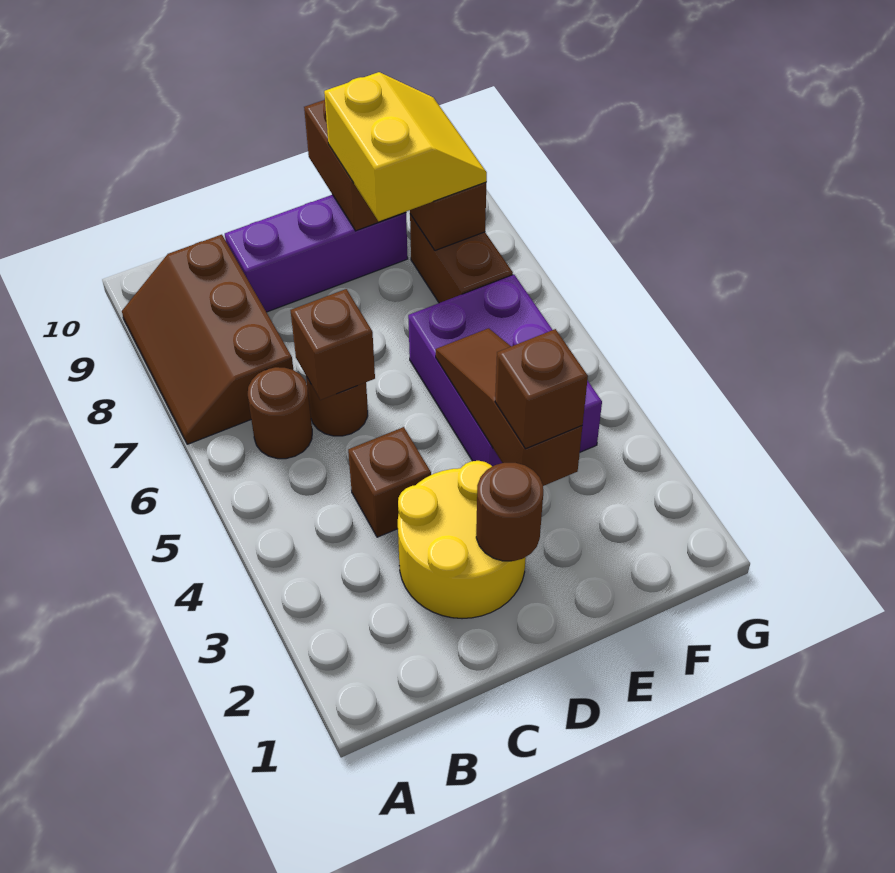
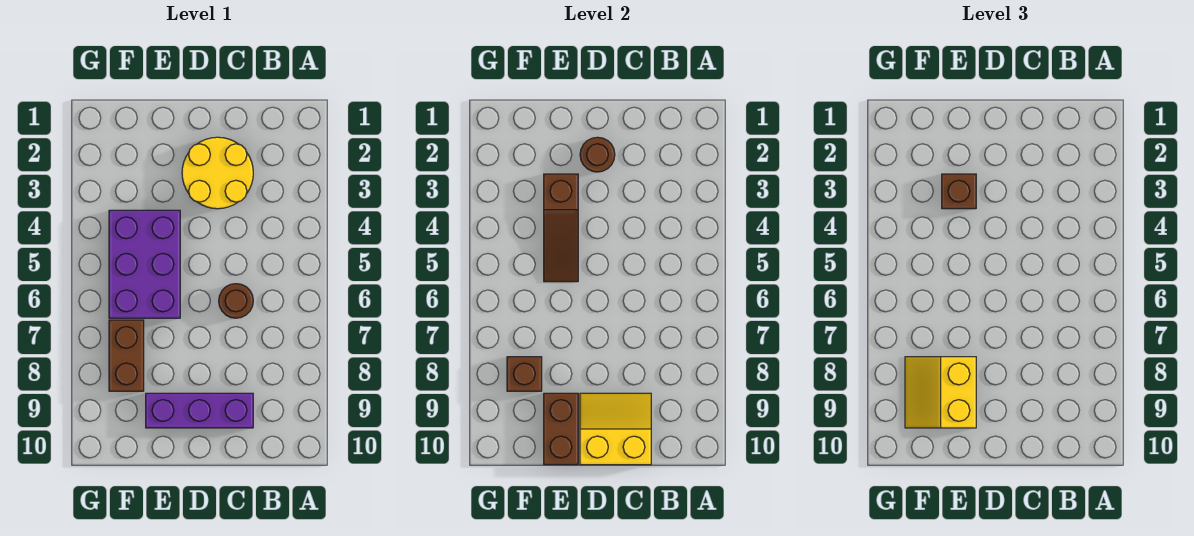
brown slope A7:B9 level 1 top B -> none
brown round brick B6 level 1 -> none
brown brick C4 level 1 -> none
brown brick C6 level 2 -> none
none -> yellow slope C9:D10 level 2 top 10

